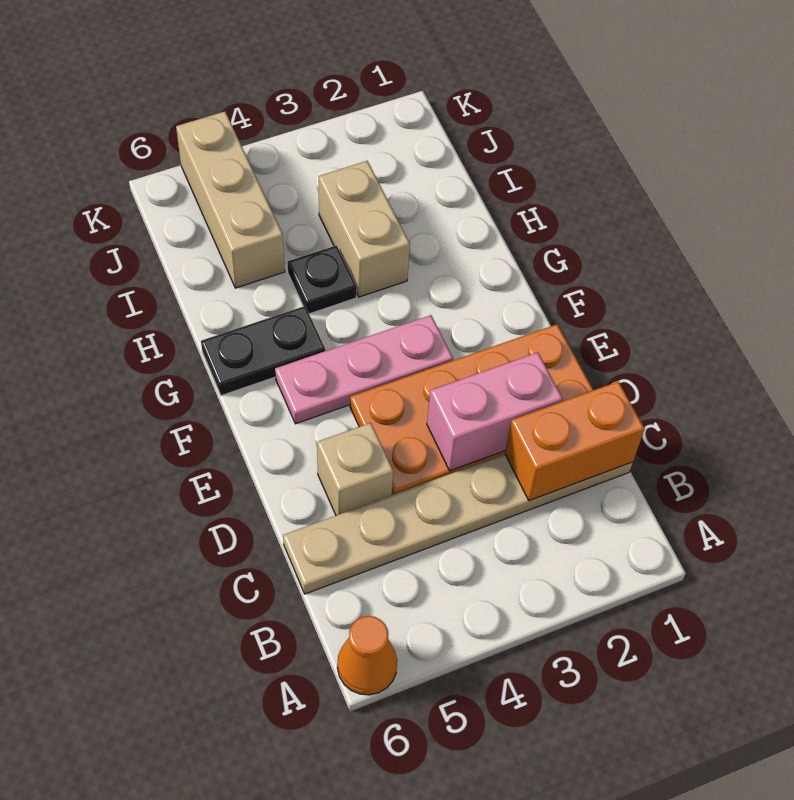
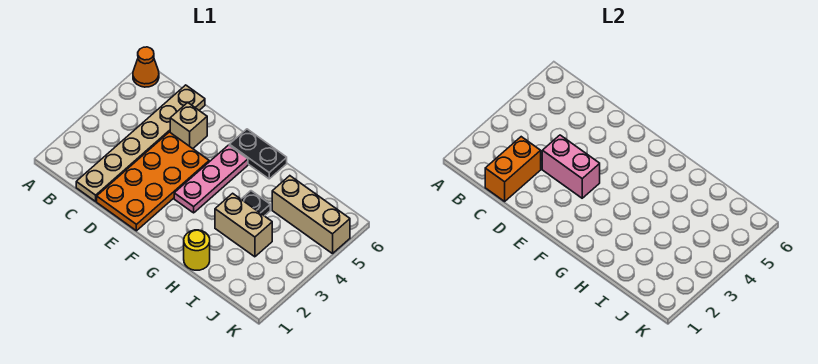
pink brick D2:D3 level 2 -> pink brick D3:E3 level 2
black plate G5:G6 level 1 -> black plate F6:G6 level 1
none -> yellow round brick H1 level 1

